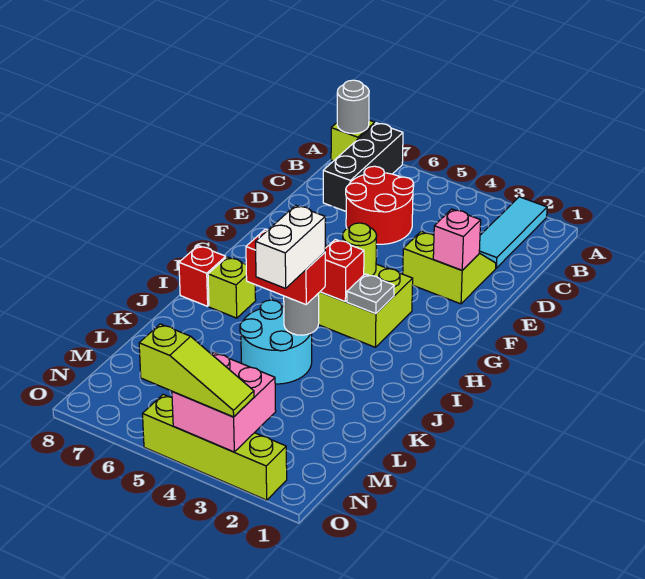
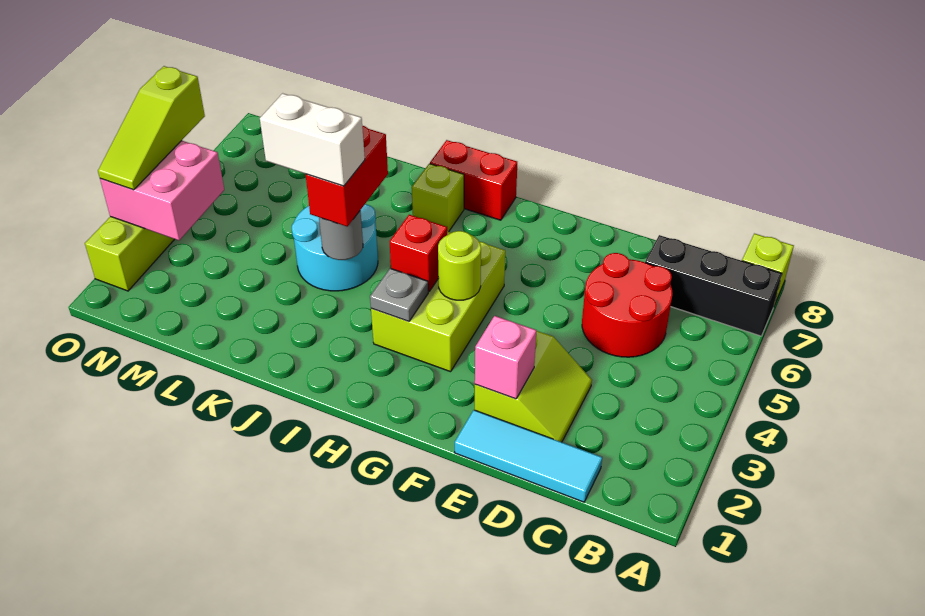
cyan tile A2:C2 level 1 -> cyan tile C1:E1 level 1
grey round brick A8 level 2 -> none
red brick I8 level 1 -> red brick H8:I8 level 1

